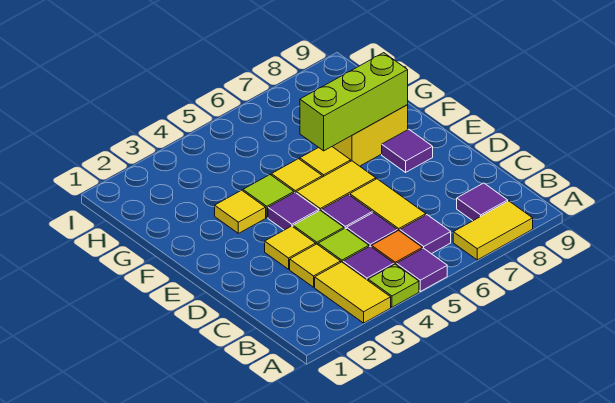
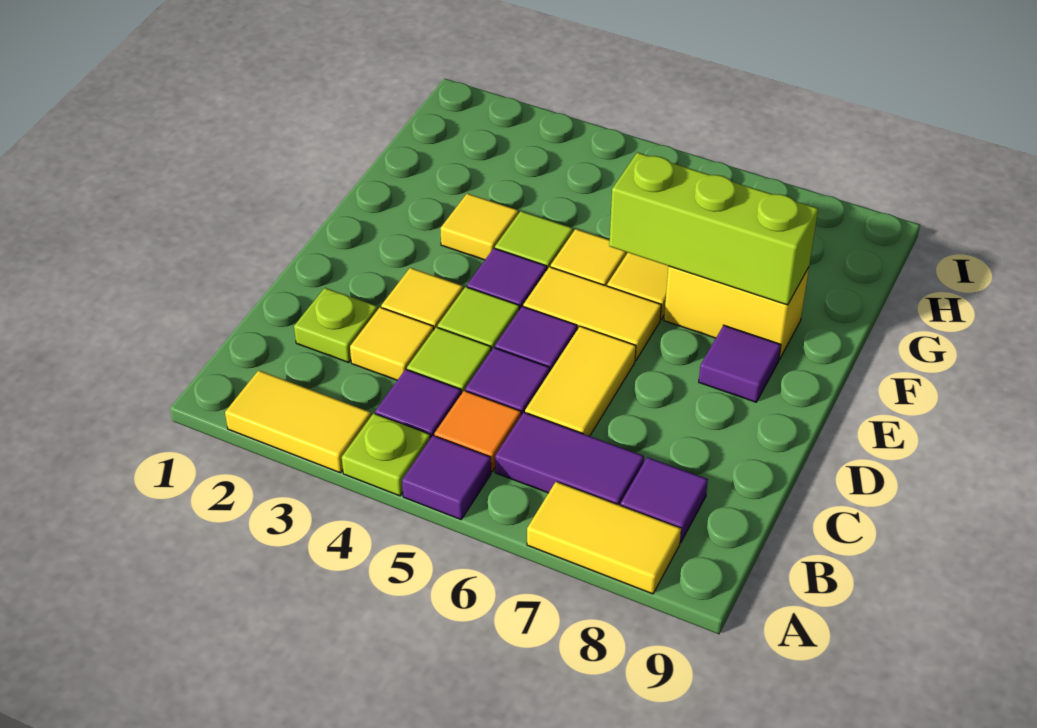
yellow tile A3:B3 level 1 -> yellow tile A2:A3 level 1
purple tile B6 level 1 -> purple tile B6:B7 level 1
none -> lime plate C2 level 1

